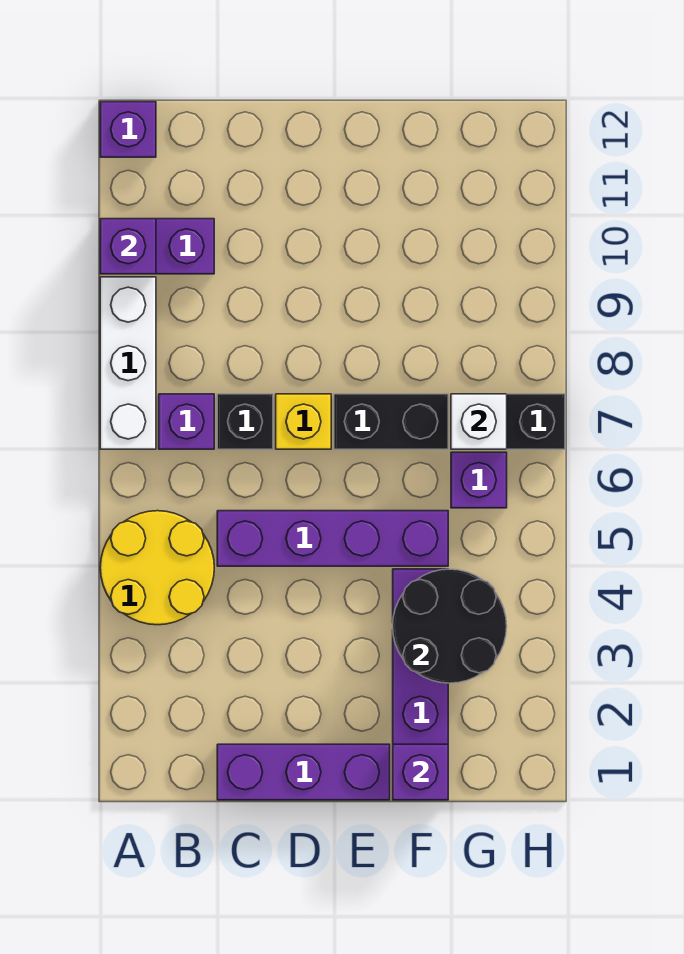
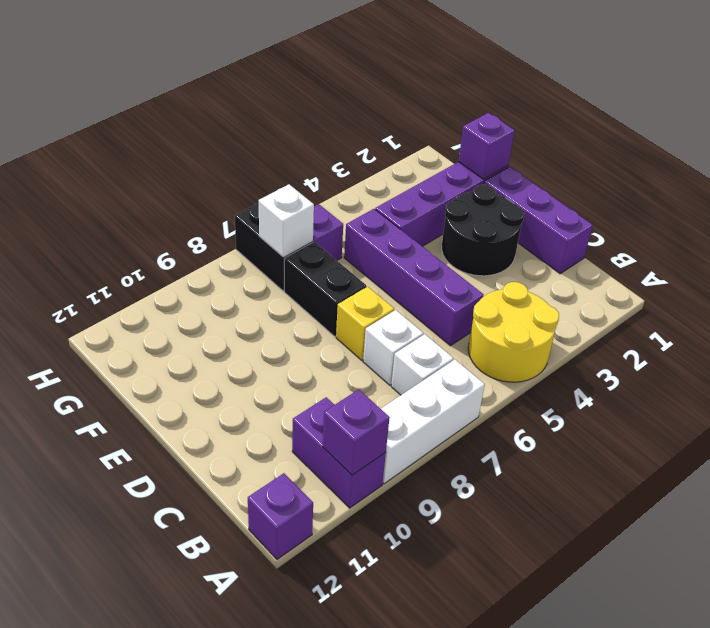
purple brick B7 level 1 -> white brick B7 level 1
black brick C7 level 1 -> white brick C7 level 1
black round brick F3:G4 level 2 -> black round brick D2:E3 level 1

